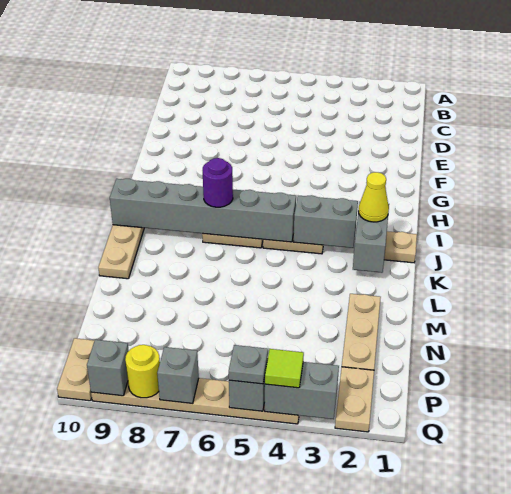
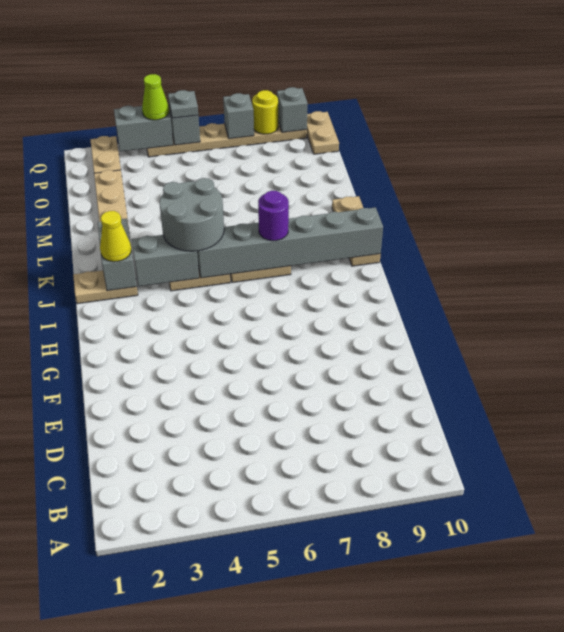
none -> grey round brick J4:K5 level 3
lime tile Q4 level 3 -> lime cone Q4 level 3

